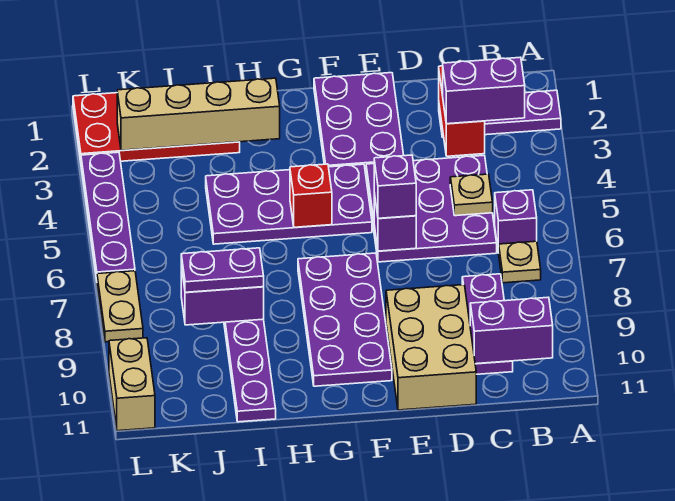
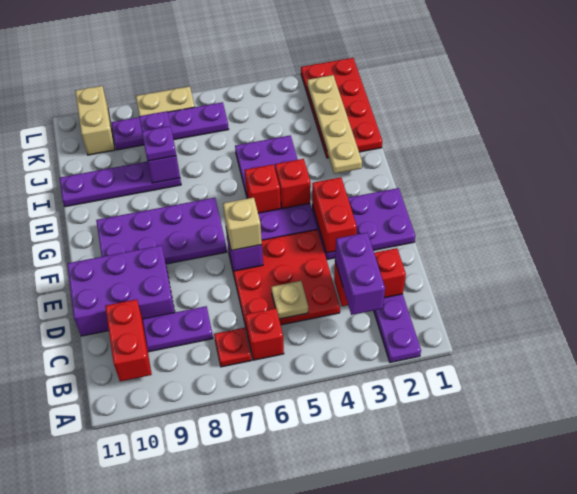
purple brick B6 level 1 -> red brick B6 level 1
tan plate B7 level 1 -> red plate B7 level 1
purple brick B10:C10 level 2 -> red brick B10:C10 level 2
purple plate C4:E6 level 1 -> red plate C4:E6 level 1
tan brick D9:E11 level 1 -> purple brick D9:E11 level 1
none -> red brick E3:F3 level 2
purple brick E6 level 3 -> tan brick E6 level 3
none -> red brick G4 level 2
tan brick H2:K2 level 2 -> tan plate H2:K2 level 2
purple plate I8:J8 level 3 -> purple plate I8 level 3
purple plate L3:L6 level 1 -> purple plate K6:K9 level 1
tan brick L10:L11 level 1 -> tan brick K10:L10 level 1

